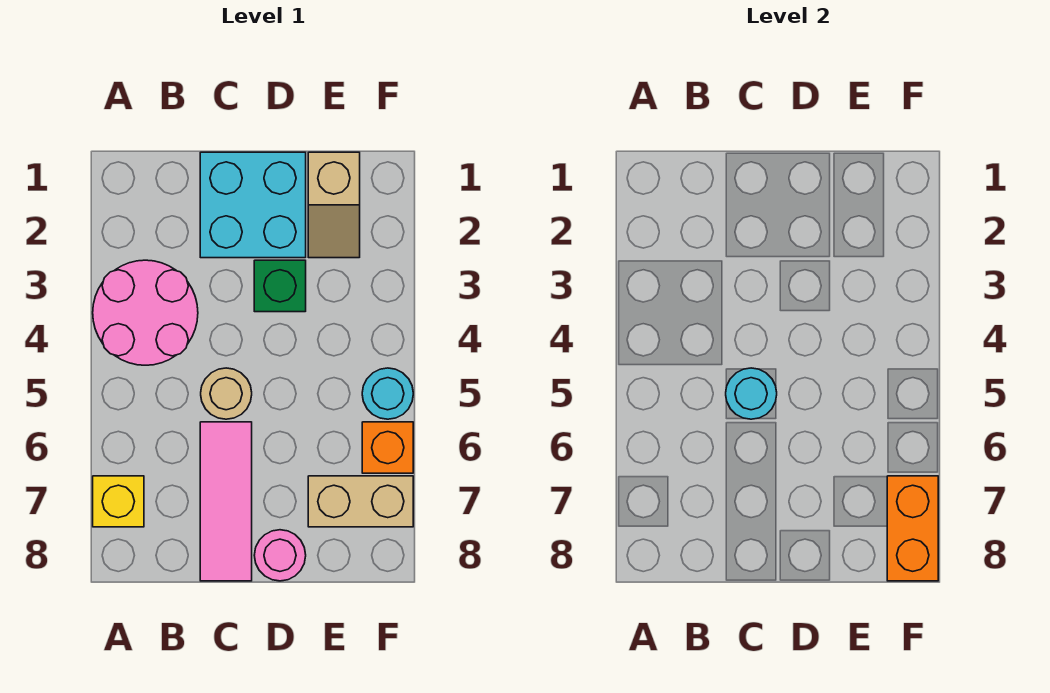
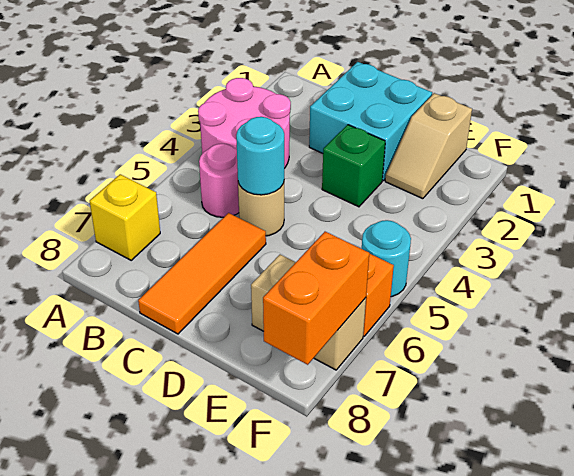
pink tile C6:C8 level 1 -> orange tile C6:C8 level 1
pink round brick D8 level 1 -> pink round brick B5 level 1

